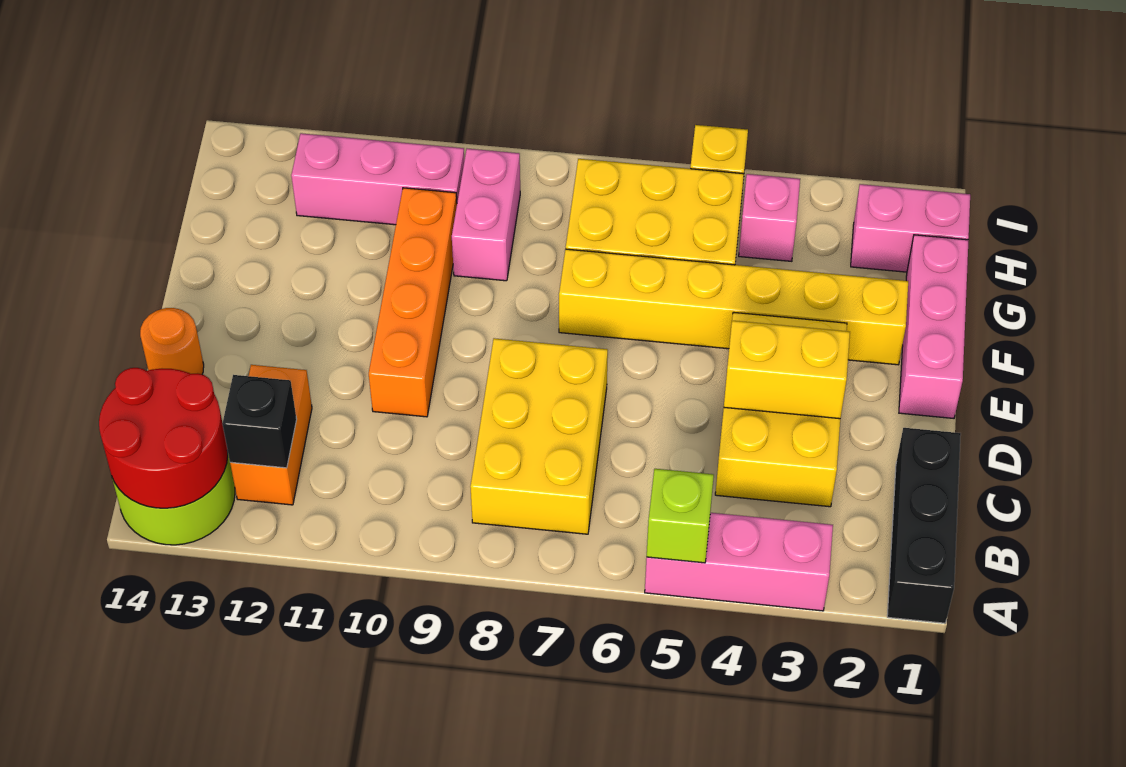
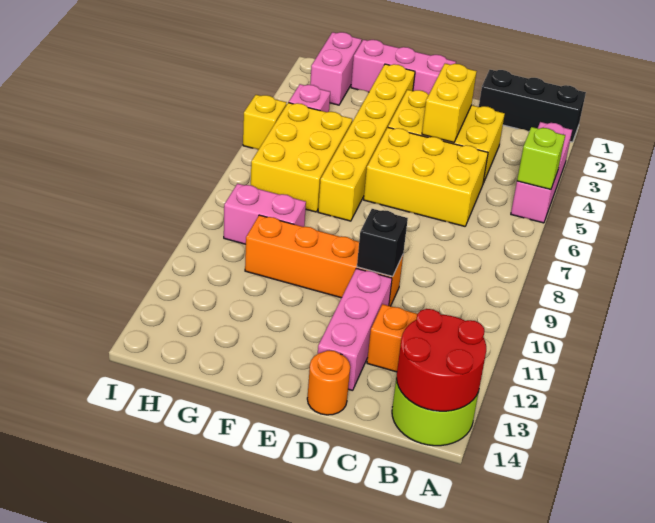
yellow brick B7:D8 level 1 -> yellow brick C5:E6 level 1
black brick B12 level 2 -> black brick D10 level 2
pink brick H10:H12 level 1 -> pink brick D11:D13 level 1

